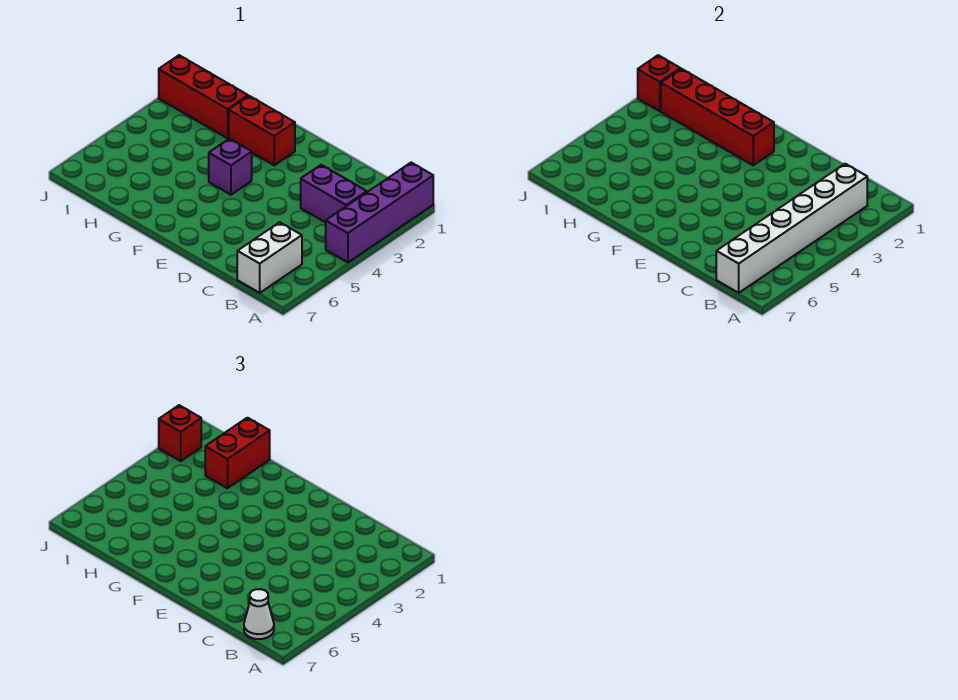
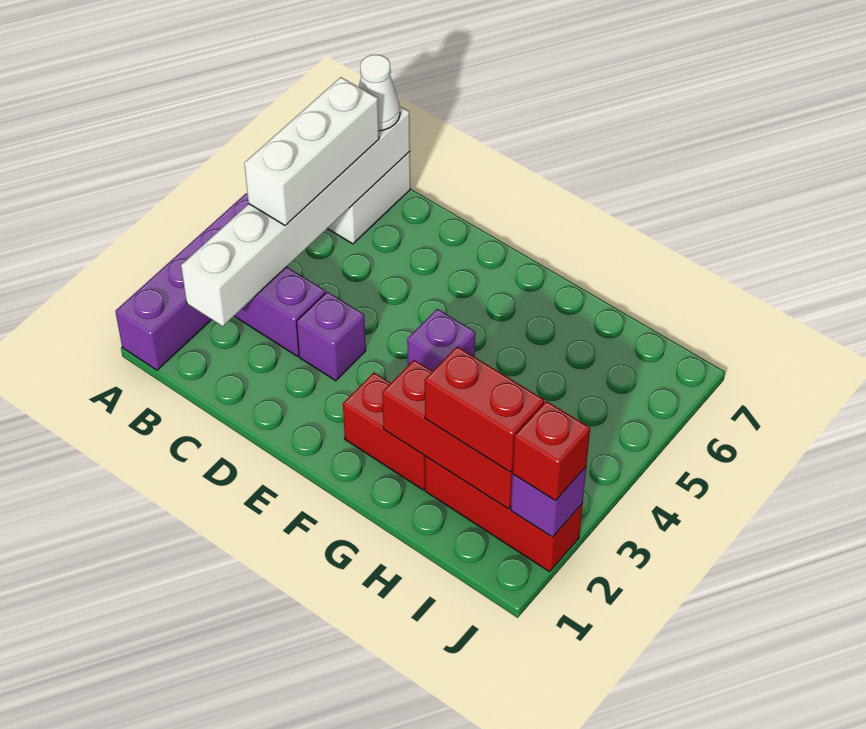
none -> white brick B4:B6 level 3
none -> purple brick D3 level 1
red brick F2:I2 level 2 -> red brick G2:I2 level 2
red brick H1:H2 level 3 -> red brick H2:I2 level 3
red brick J2 level 2 -> purple brick J2 level 2

